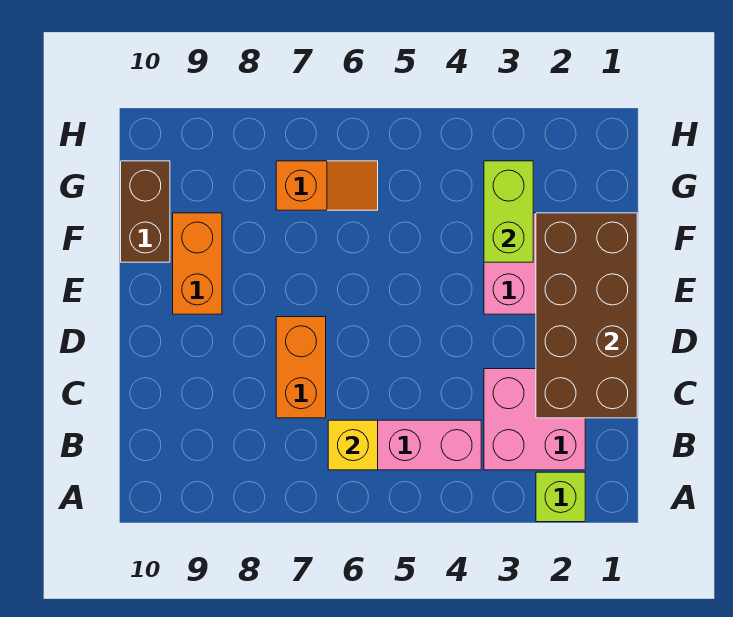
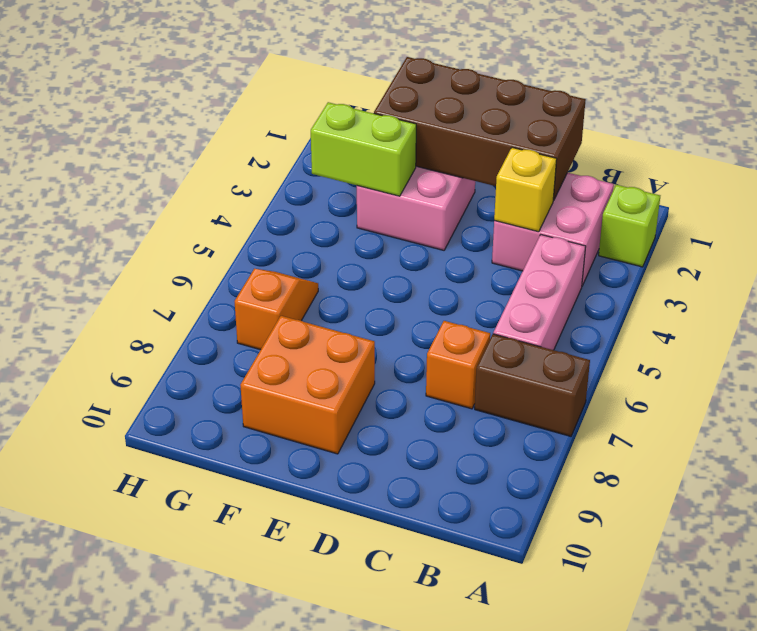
yellow brick B6 level 2 -> yellow brick C3 level 2
orange brick C7:D7 level 1 -> orange brick C7 level 1
orange brick E9:F9 level 1 -> orange brick E8:F9 level 1
brown brick F10:G10 level 1 -> brown brick A7:B7 level 1

